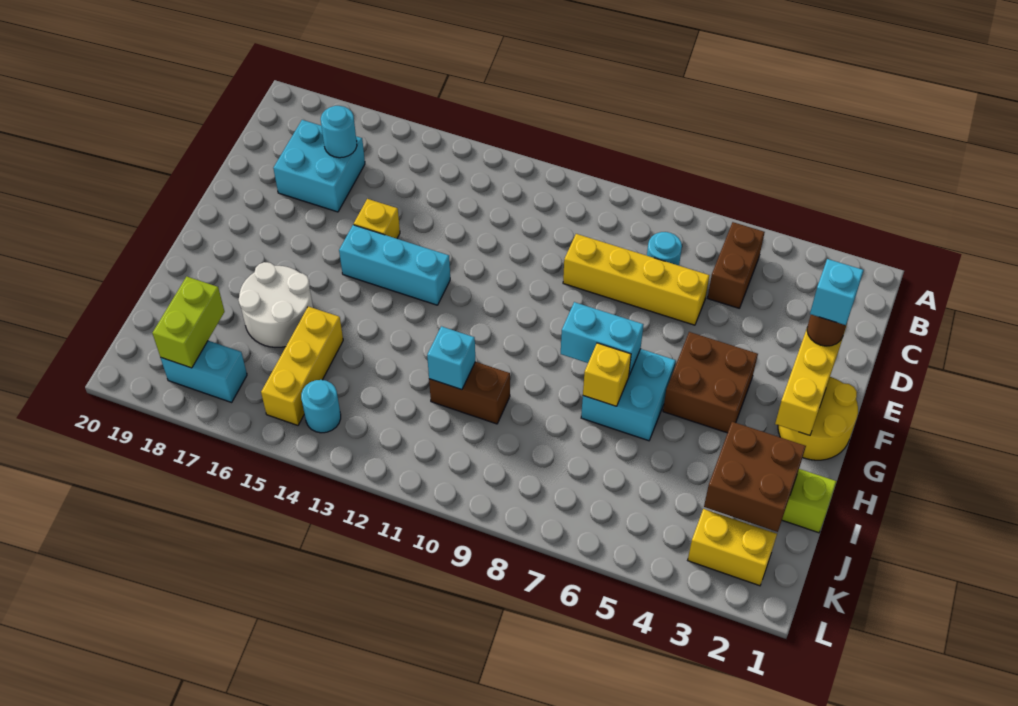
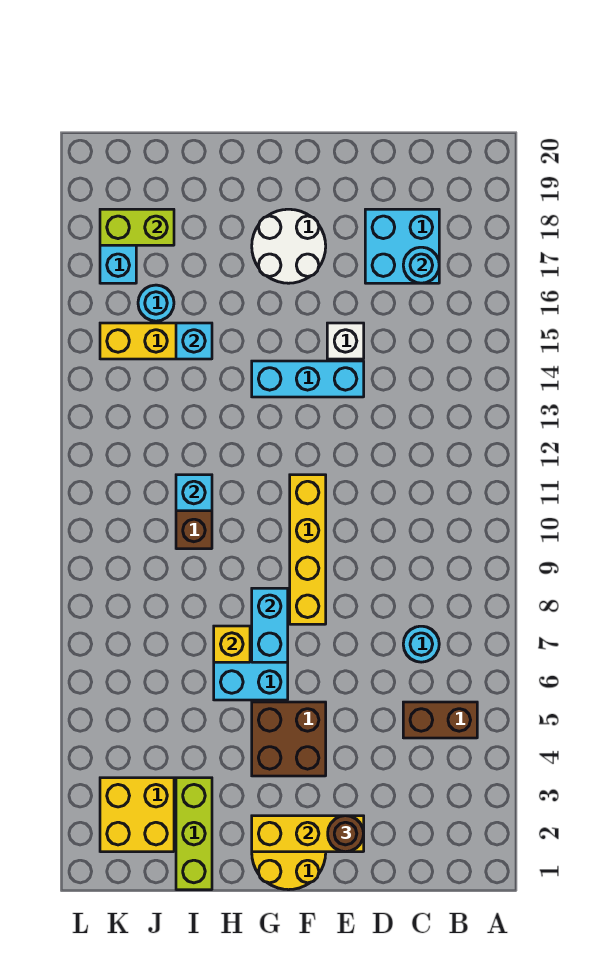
yellow brick D6:D9 level 1 -> yellow brick F8:F11 level 1
cyan brick E2 level 4 -> cyan brick I15 level 2
yellow brick E15 level 1 -> white brick E15 level 1
cyan brick F13:F15 level 1 -> cyan brick E14:G14 level 1
white round brick H16:I17 level 1 -> white round brick F17:G18 level 1
brown brick I2:J3 level 2 -> none
yellow brick K2:K3 level 1 -> yellow brick J2:K3 level 1
cyan round brick K14 level 1 -> cyan round brick J16 level 1

